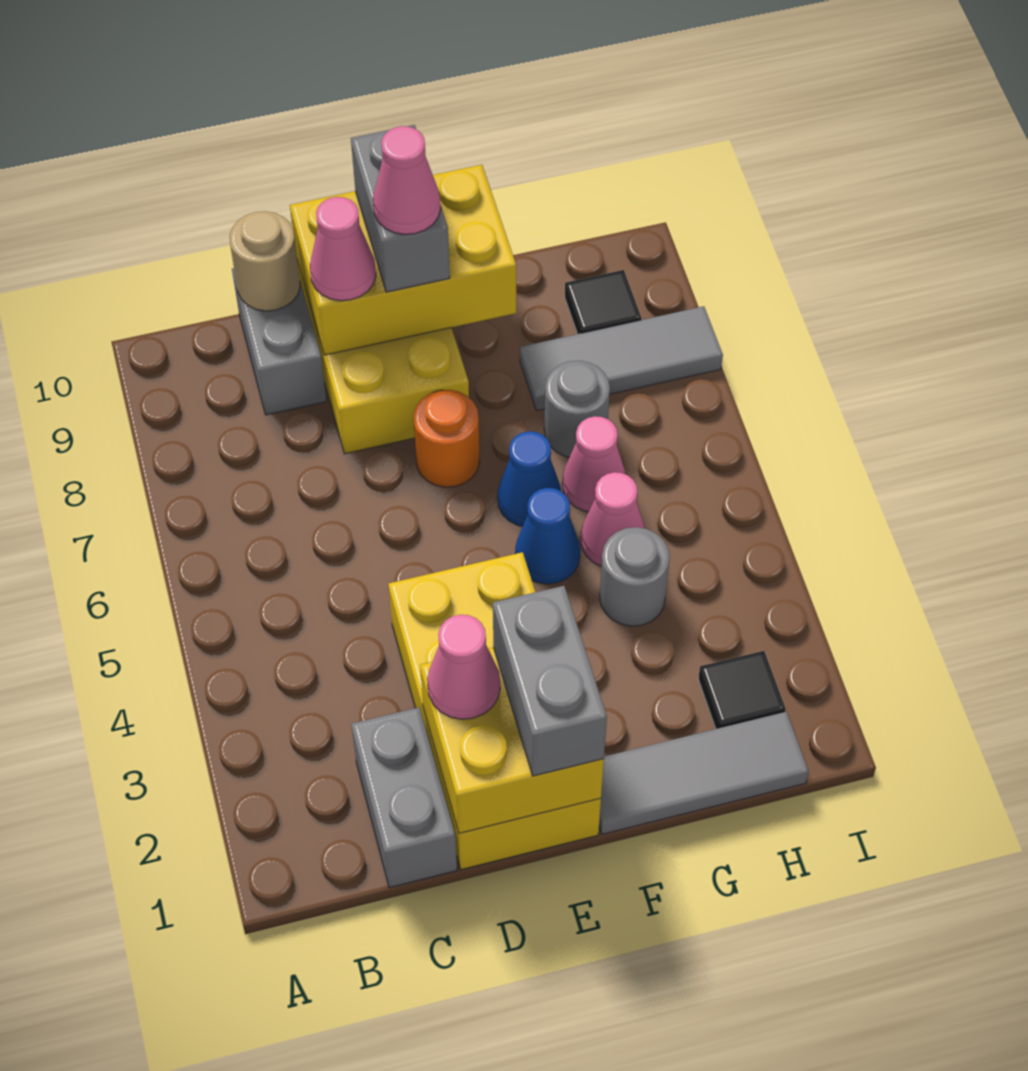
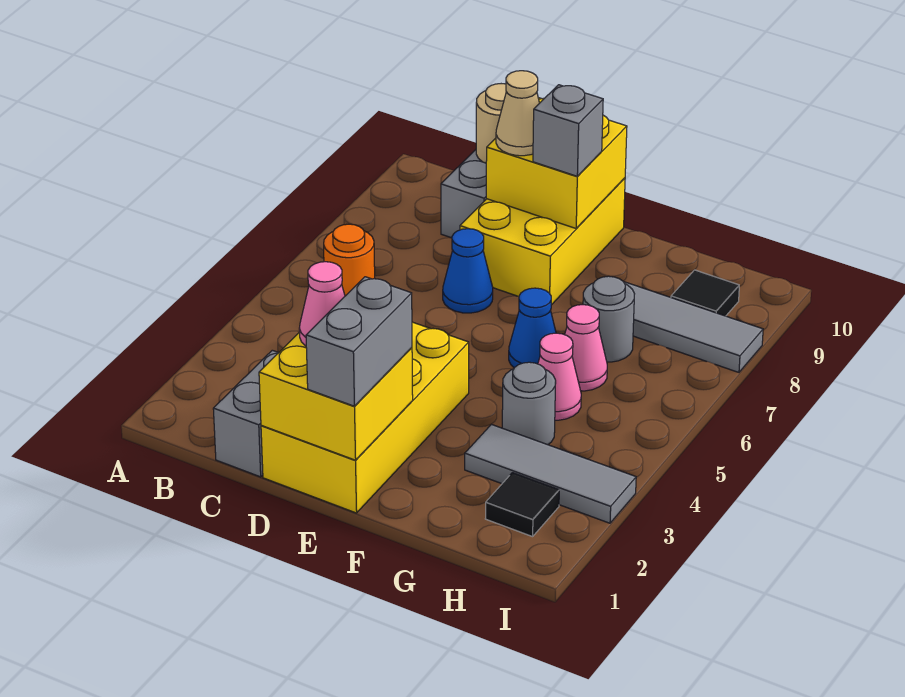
yellow brick D9:F10 level 2 -> yellow brick D9:E10 level 2
pink cone D9 level 3 -> tan cone D9 level 3
orange round brick E7 level 1 -> orange round brick B6 level 1
grey brick E9:E10 level 3 -> grey brick E9 level 3
pink cone E9 level 4 -> none
grey tile F1:H1 level 1 -> grey tile G3:I3 level 1
blue cone F5 level 1 -> blue cone D7 level 1

